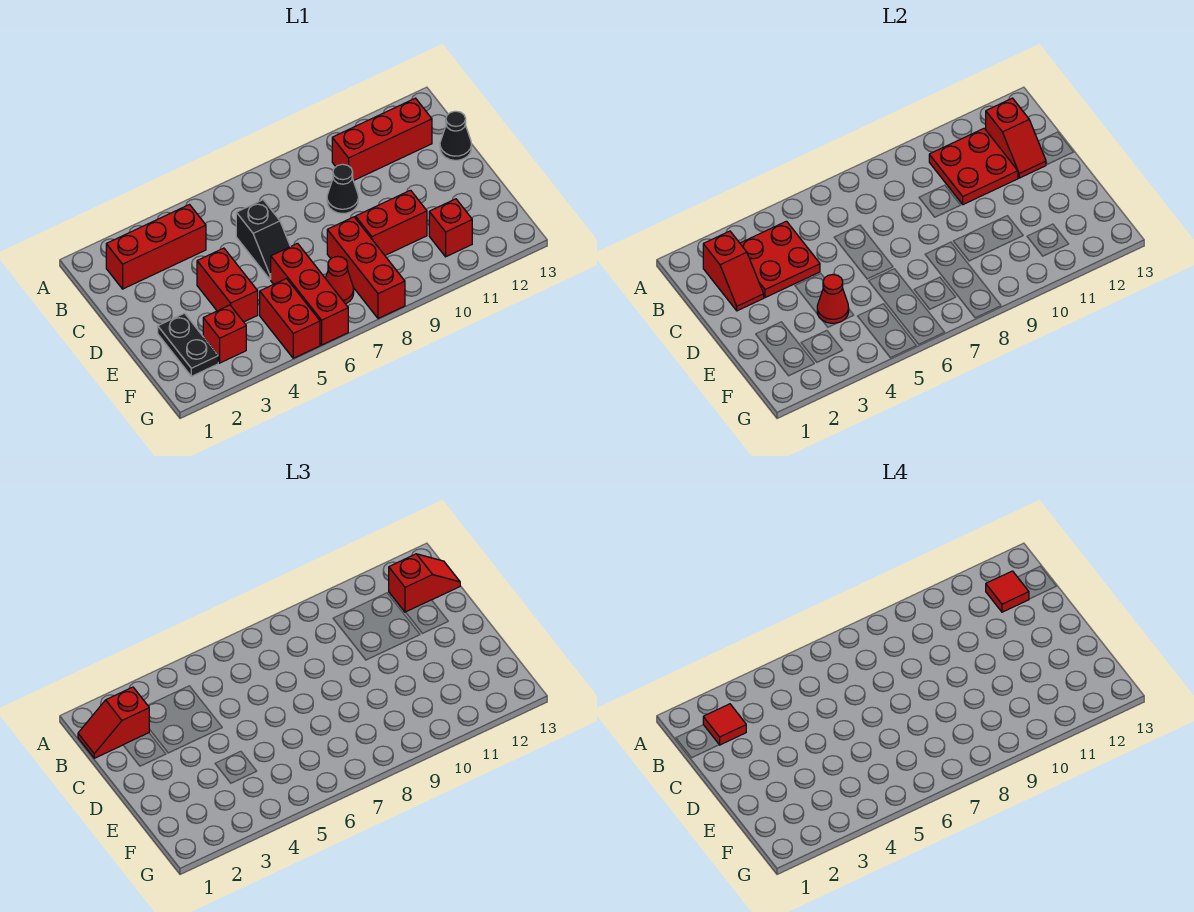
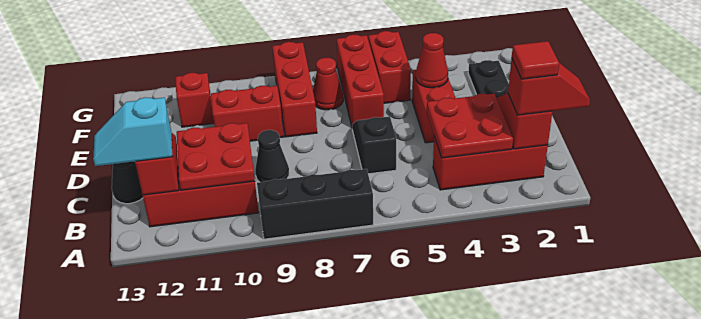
none -> black brick A7:A9 level 1
red slope B12:B13 level 3 top 12 -> cyan slope B12:B13 level 3 top 12
red tile B12 level 4 -> none
red brick F3 level 1 -> none

